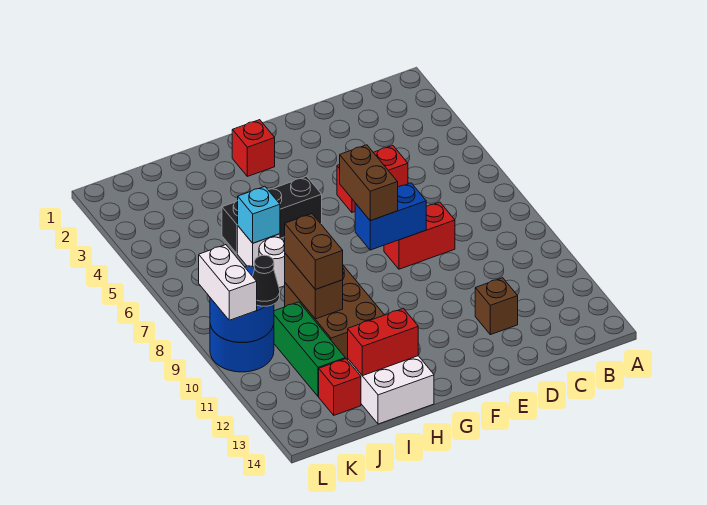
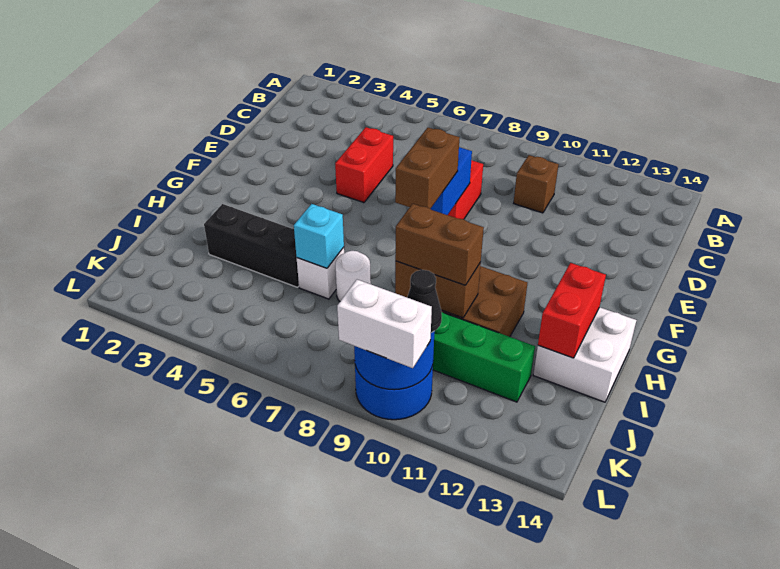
brown brick D12 level 1 -> brown brick C10 level 1
brown brick F7:F8 level 3 -> brown brick F8:G8 level 3
red brick G2 level 1 -> none
black brick G5:I5 level 1 -> black brick I3:I5 level 1
red brick J13 level 1 -> none

